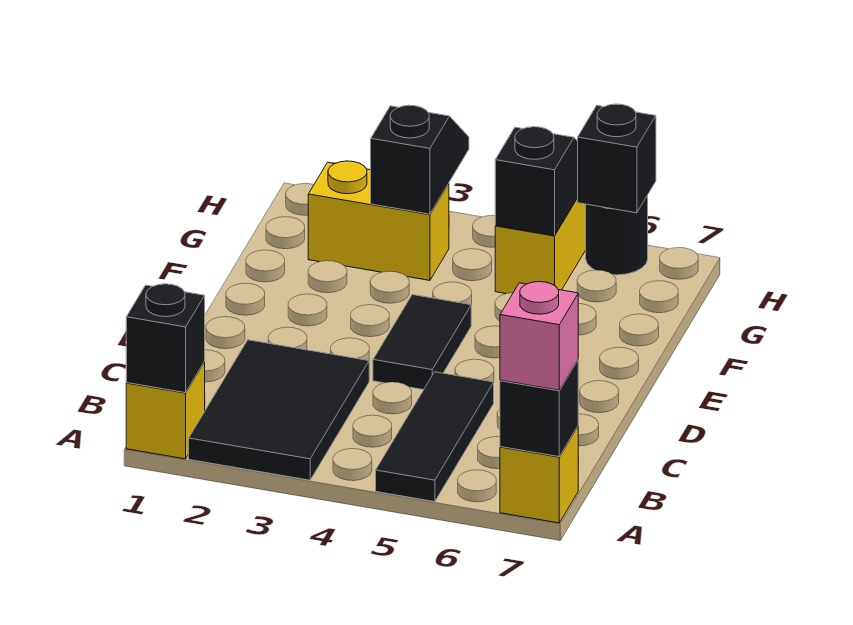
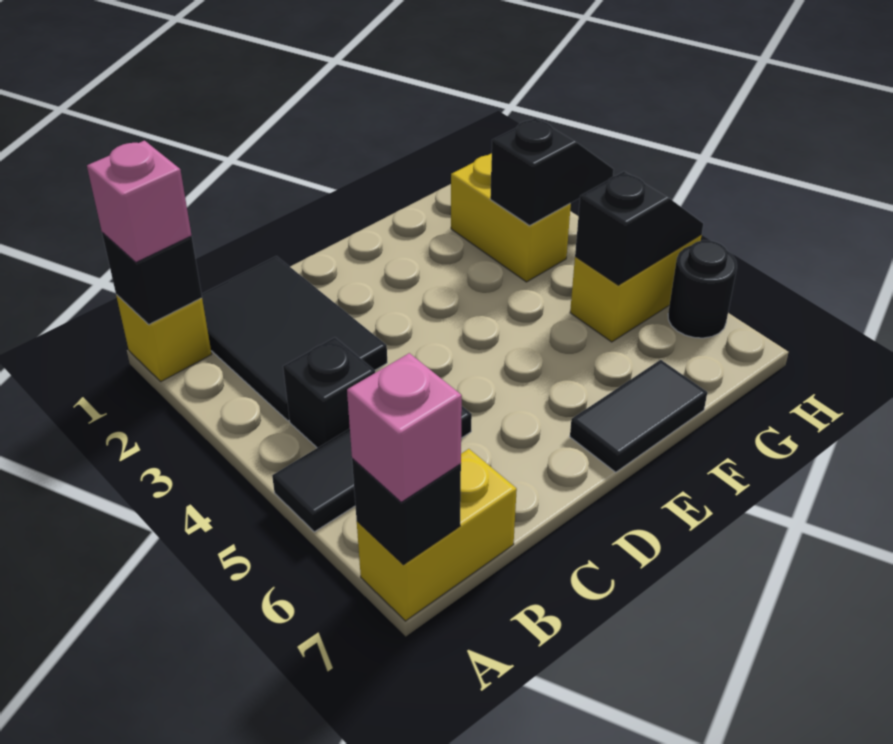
none -> pink brick A1 level 3
black tile A2:C3 level 1 -> black tile B1:C3 level 1
yellow brick A7 level 1 -> yellow brick A7:B7 level 1
black tile D4:E4 level 1 -> black tile E7:F7 level 1
black brick H6 level 2 -> black brick B4 level 1

